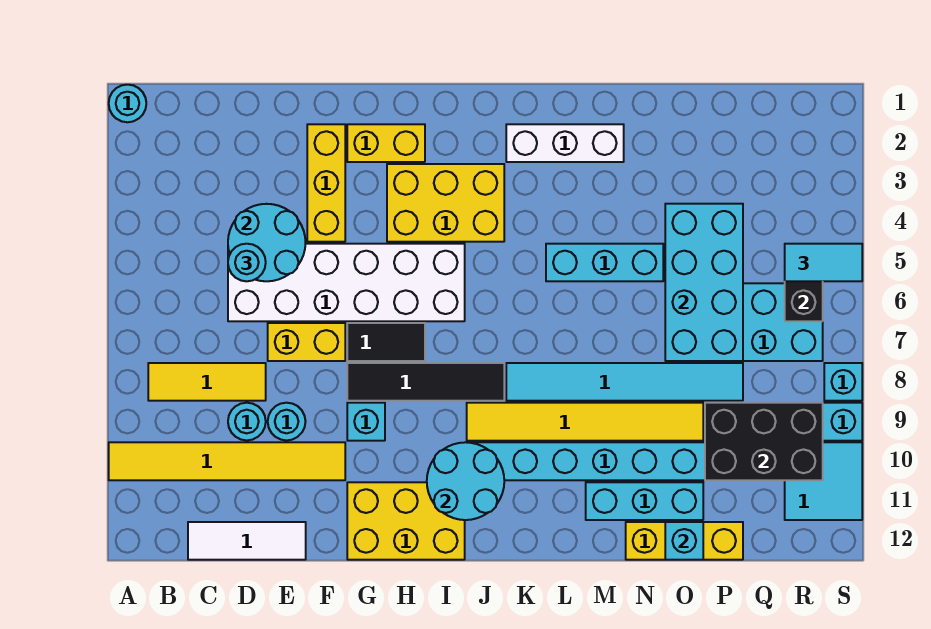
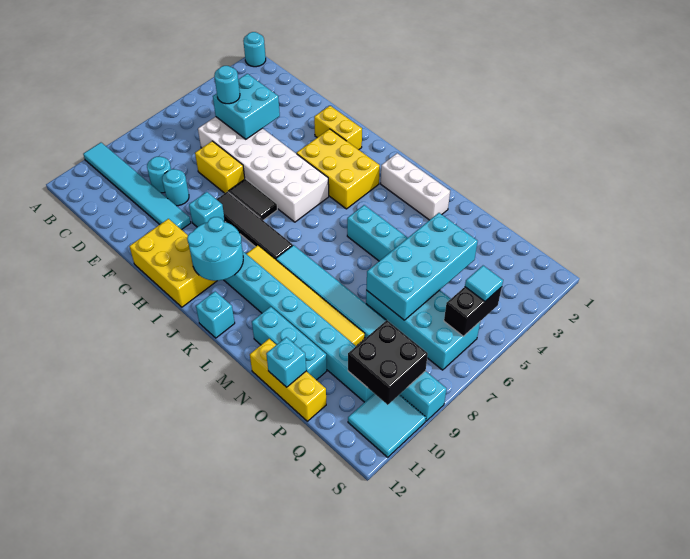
yellow tile A10:F10 level 1 -> cyan tile A10:F10 level 1
yellow tile B8:D8 level 1 -> none
white tile C12:E12 level 1 -> none
cyan round brick D4:E5 level 2 -> cyan brick D4:E5 level 2
yellow brick F2:F4 level 1 -> none
black brick P9:R10 level 2 -> black brick Q9:R10 level 2
cyan tile R5:S5 level 3 -> cyan tile R5 level 3
cyan brick S8 level 1 -> cyan brick K12 level 1

